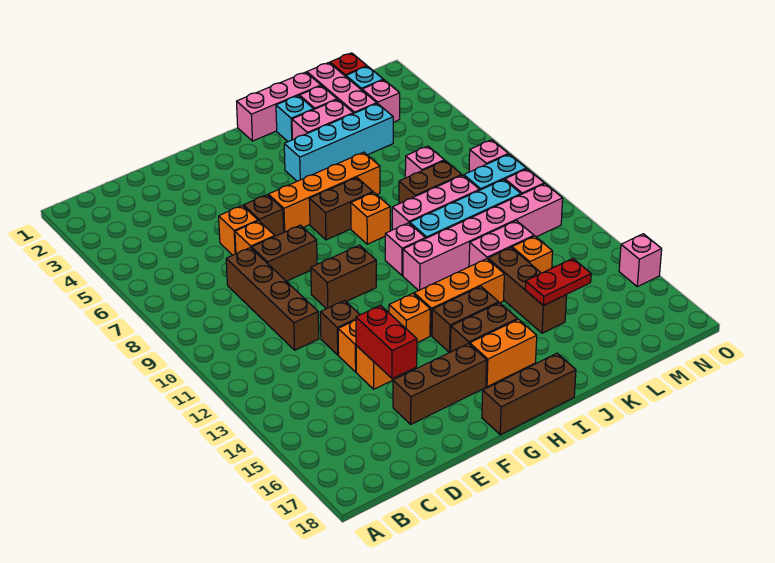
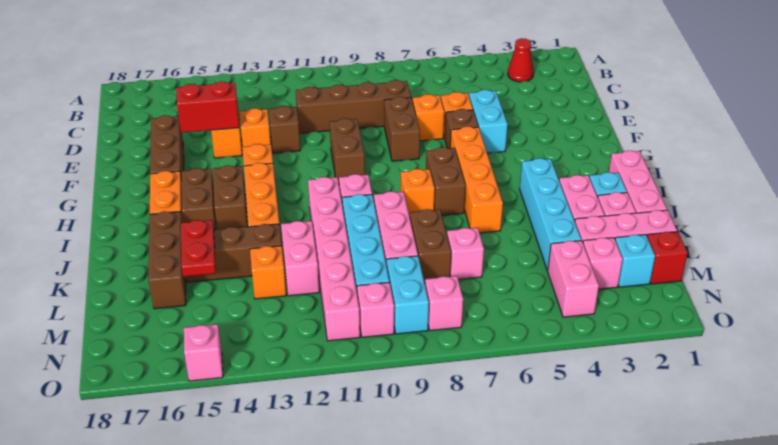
none -> red cone B3 level 1
none -> cyan brick E5:F5 level 1
brown brick G18:I18 level 1 -> brown brick J16:L16 level 1
none -> pink brick M4:N4 level 1

